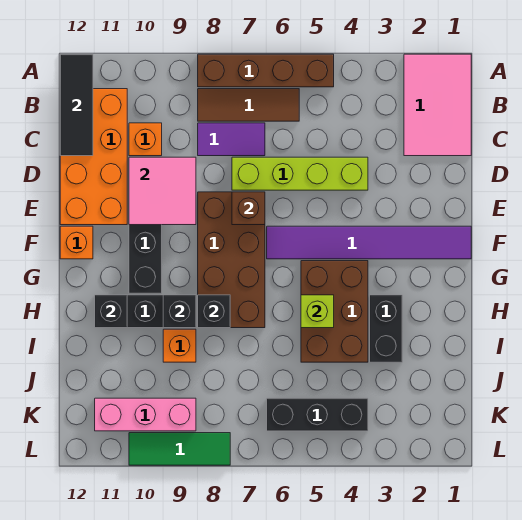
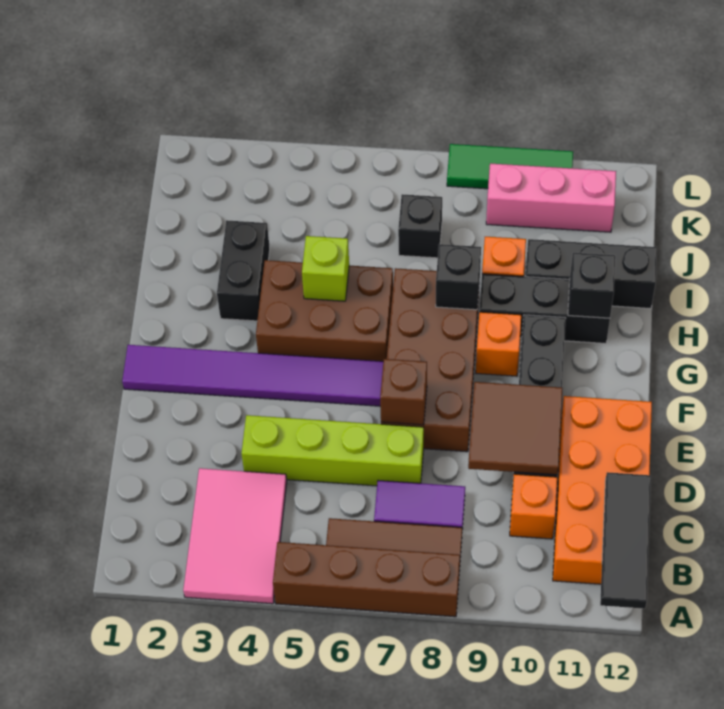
pink tile A1:C2 level 1 -> pink tile A3:C4 level 1
pink tile D9:E10 level 2 -> brown tile D9:E10 level 2
orange brick F12 level 1 -> orange brick G9 level 1
brown brick G4:I5 level 1 -> brown brick G4:H6 level 1
black brick H9 level 2 -> black brick J7 level 1
black brick K4:K6 level 1 -> black brick I10:I12 level 1

